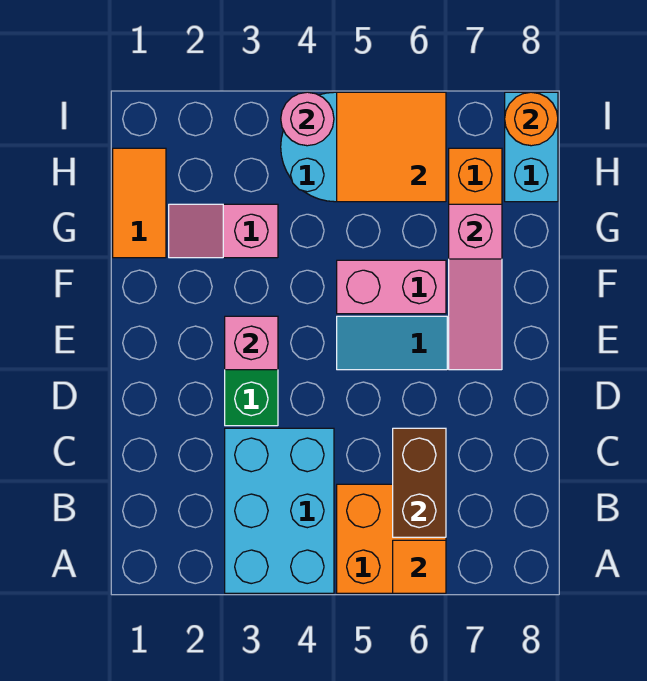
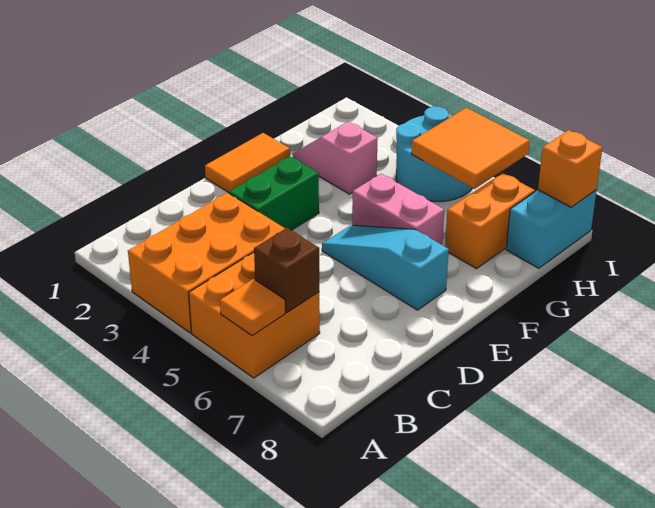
cyan brick A3:C4 level 1 -> orange brick A3:C4 level 1
brown brick B6:C6 level 2 -> brown brick B6 level 2
pink brick E3 level 2 -> none
pink slope E7:G7 level 2 top G -> none
orange tile G1:H1 level 1 -> orange tile E1:F1 level 1
pink round brick I4 level 2 -> none
orange round brick I8 level 2 -> orange brick I8 level 2

